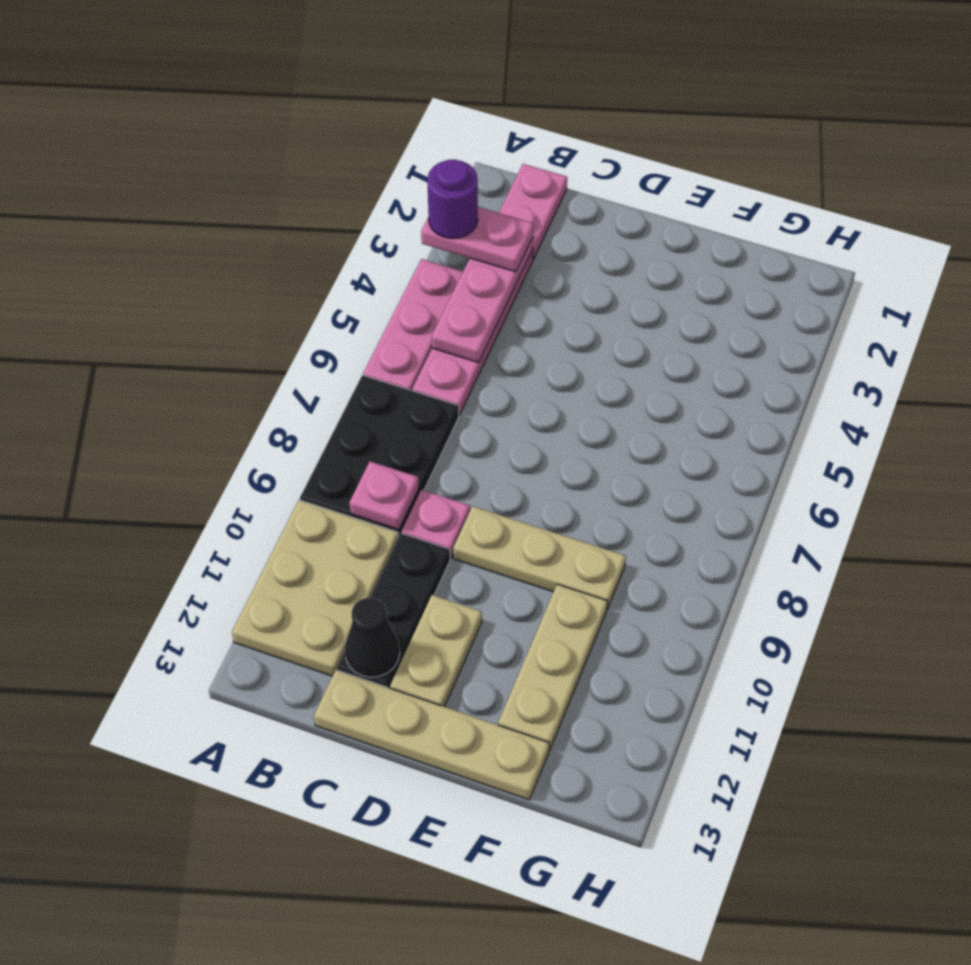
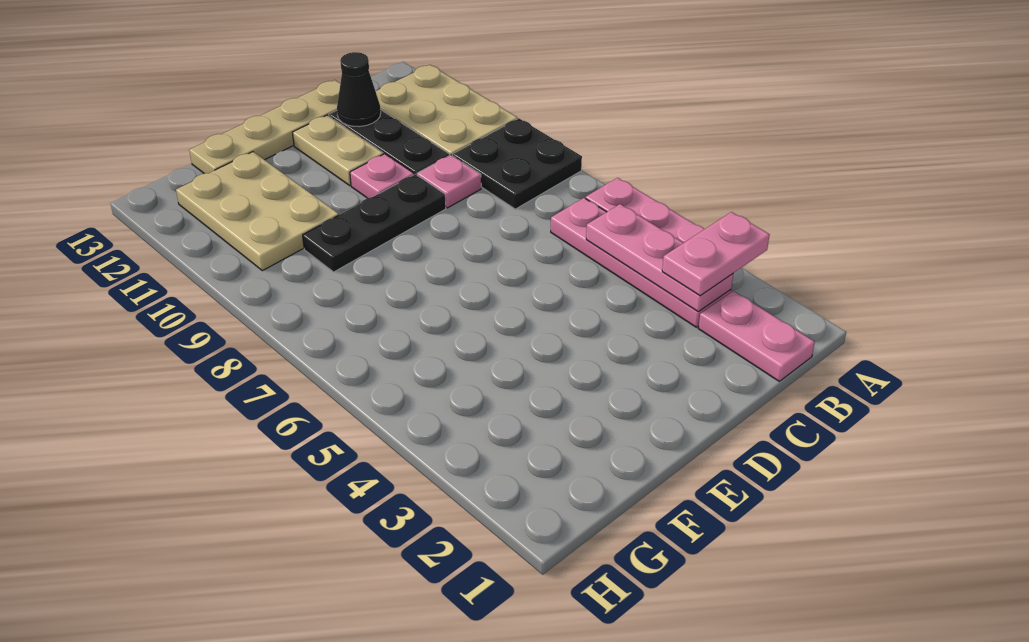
purple round brick A3 level 4 -> none
black plate A7:B9 level 1 -> black plate A8:B9 level 1
pink plate B9 level 2 -> pink plate D10 level 1
tan plate D9:F9 level 1 -> black plate D9:F9 level 1
tan plate F10:F12 level 1 -> tan plate F10:G12 level 1

